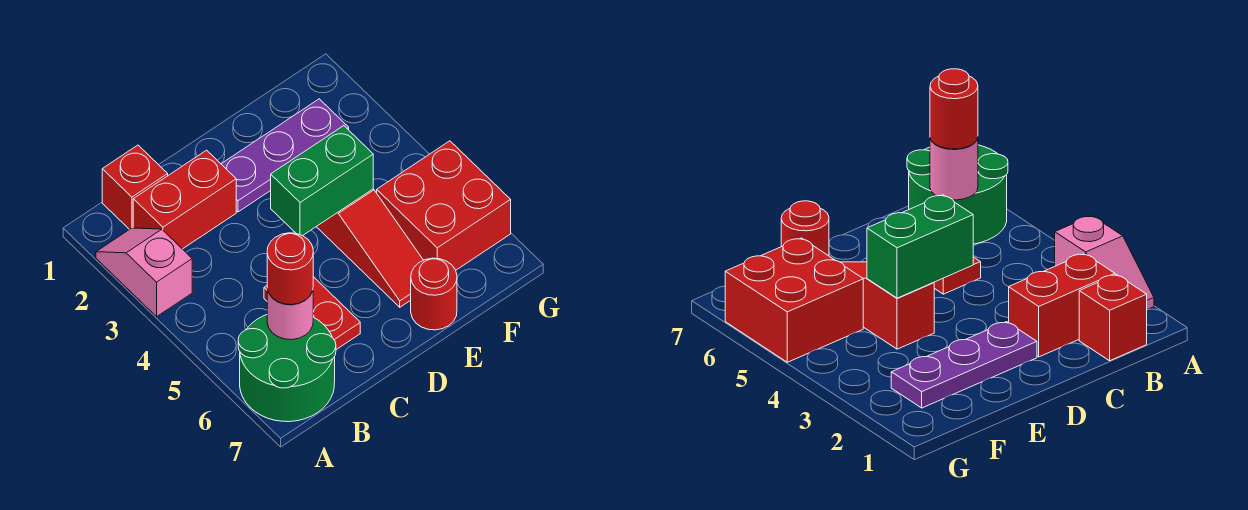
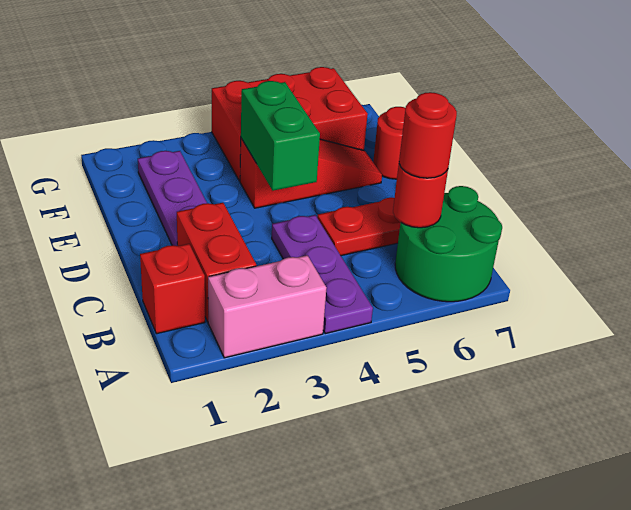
pink slope A2:A3 level 1 top 3 -> pink brick A2:A3 level 1
none -> purple plate A4:C4 level 1
pink round brick B6 level 2 -> red round brick B6 level 2
red brick F5:G6 level 1 -> red brick F4:G6 level 1

